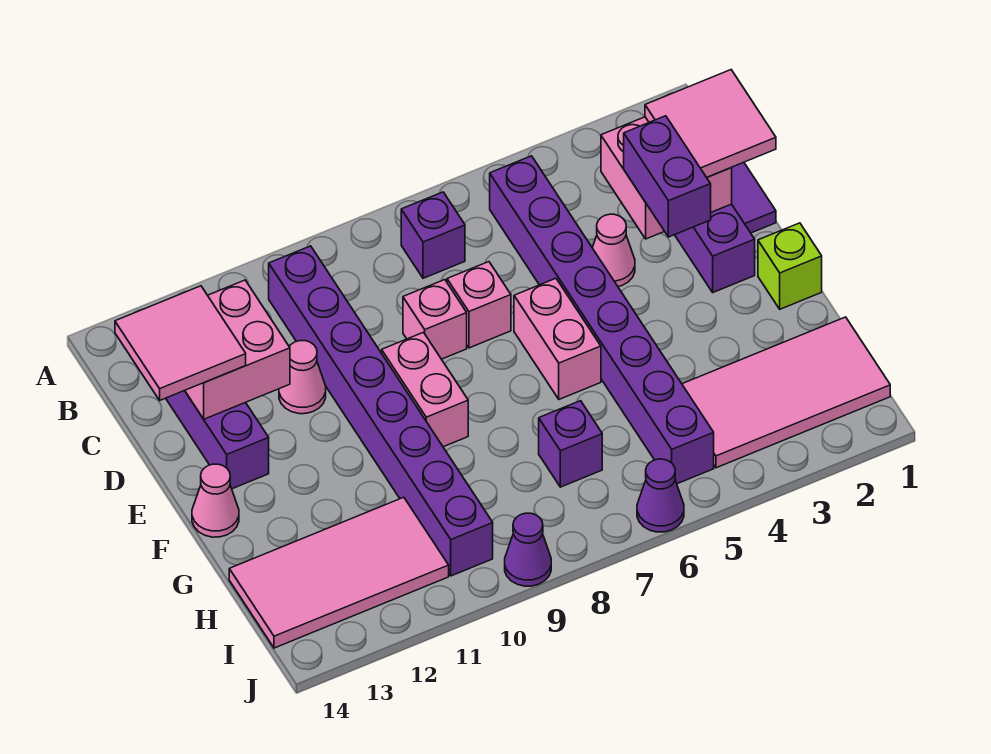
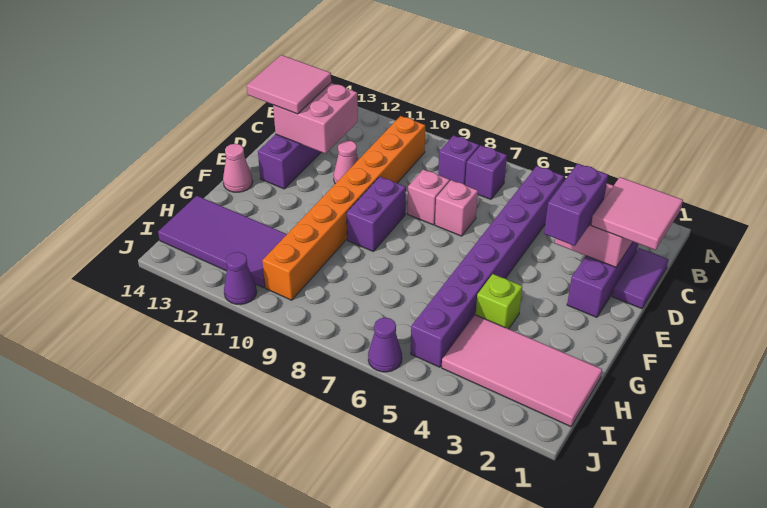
purple brick B10:I10 level 1 -> orange brick B10:I10 level 1
pink cone D4 level 1 -> none
pink brick E6:F6 level 1 -> none
pink brick E9:F9 level 1 -> purple brick E9:F9 level 1
lime brick F1 level 1 -> lime brick G4 level 1
purple brick H7 level 1 -> purple brick B8 level 1
pink tile H11:I14 level 1 -> purple tile H11:I14 level 1
purple cone J9 level 1 -> purple cone J11 level 1

